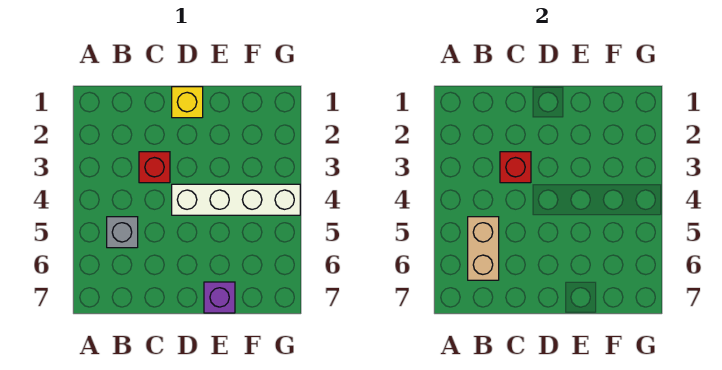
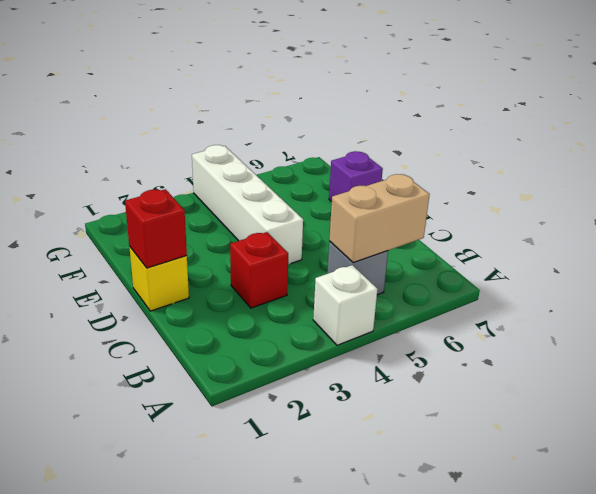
none -> white brick A4 level 1
red brick C3 level 2 -> red brick D1 level 2

